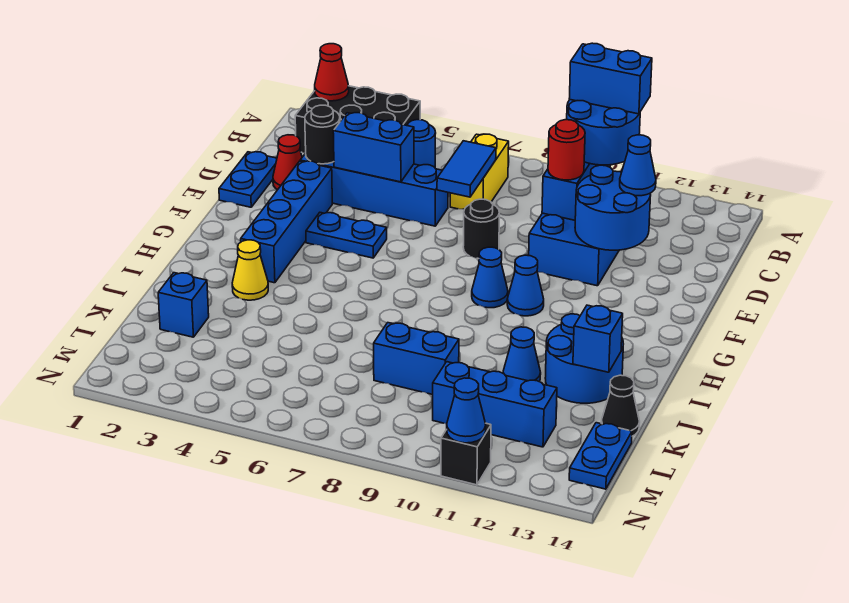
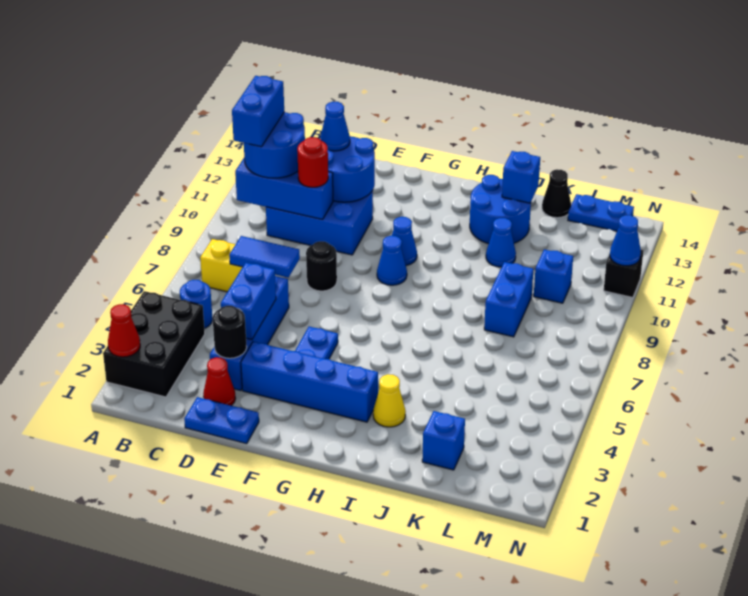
blue brick L10:L12 level 1 -> blue brick L10 level 1

